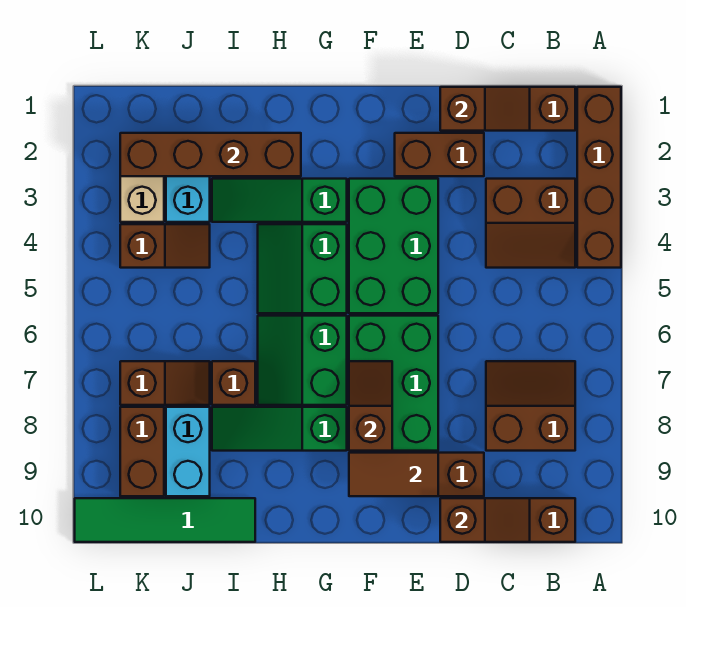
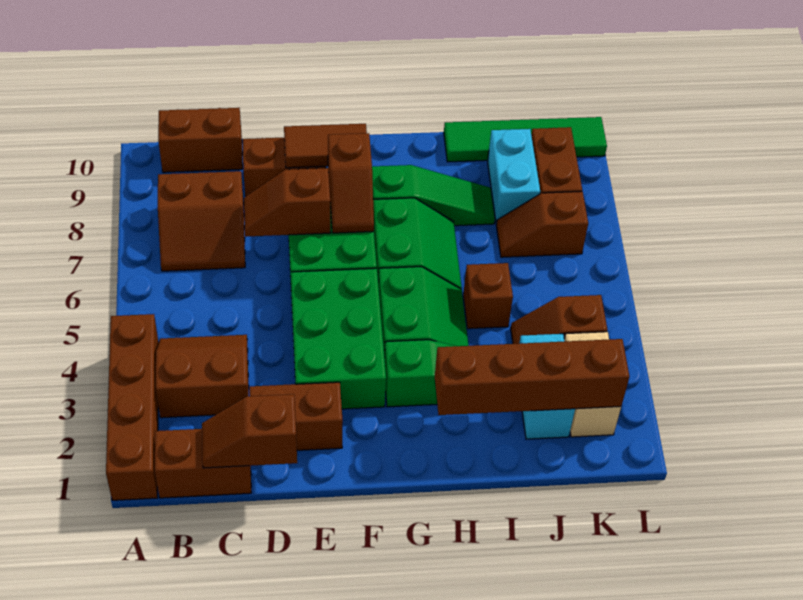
brown slope C10:D10 level 2 top D -> brown slope D7:E7 level 2 top E
brown brick I7 level 1 -> brown brick I5 level 1

